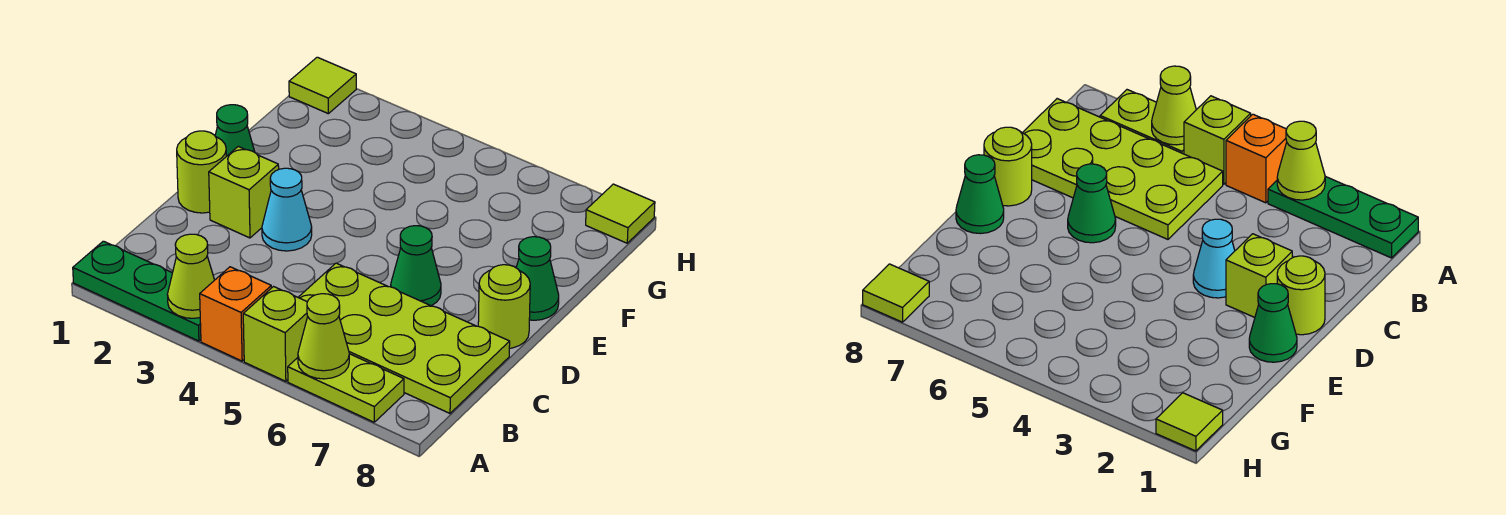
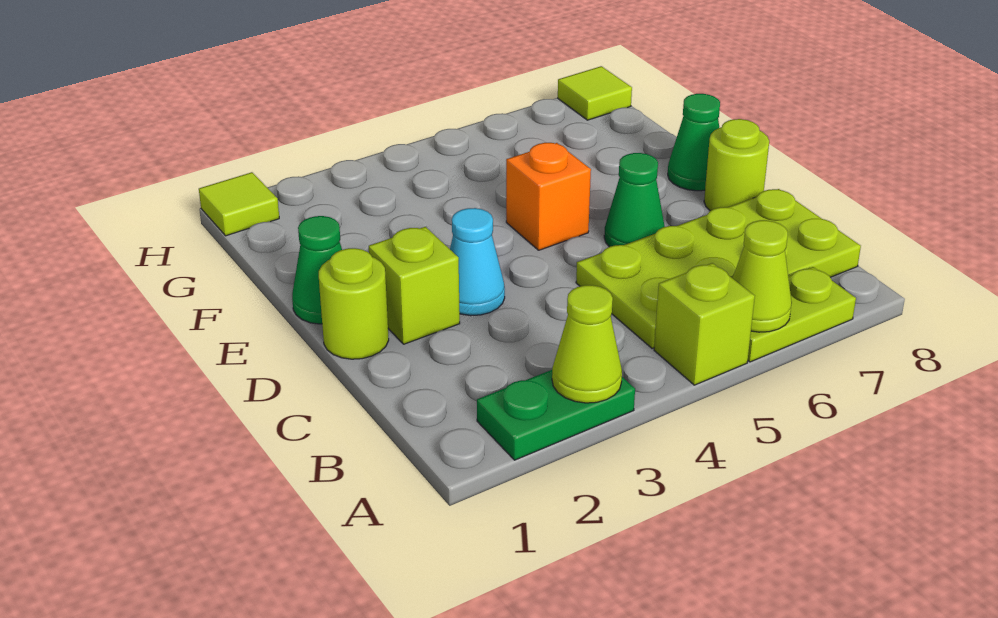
green plate A1:A3 level 1 -> green plate A2:A3 level 1
orange brick A4 level 1 -> orange brick E5 level 1

